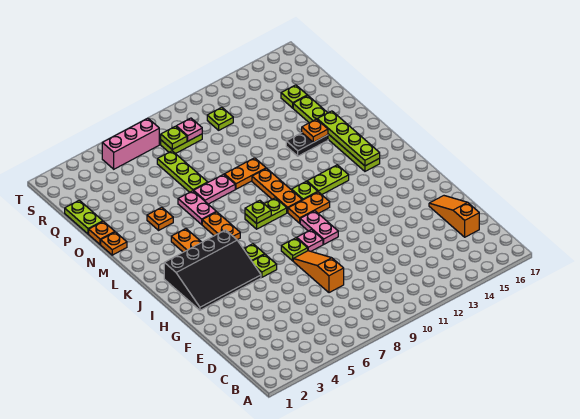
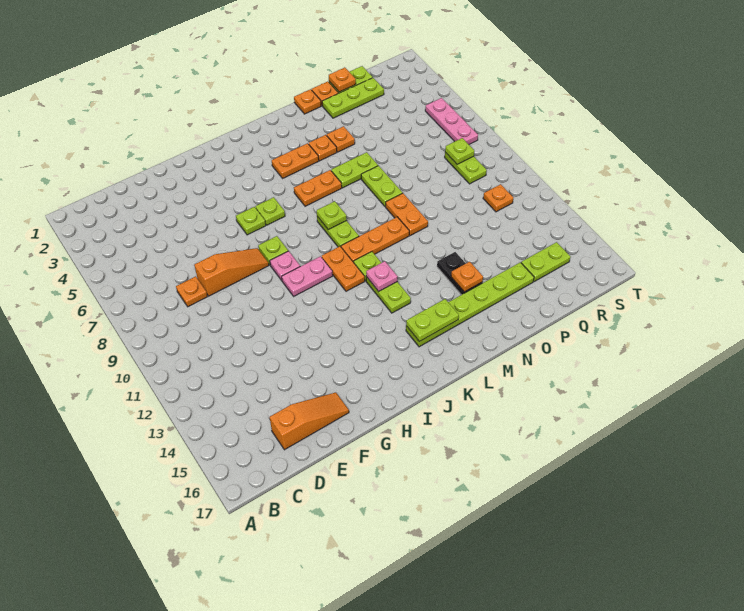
none -> orange plate D8 level 1
black slope H2:J5 level 1 top J -> none
lime plate K15:N15 level 2 -> lime plate K15:L15 level 2
none -> orange plate M4 level 1
pink plate M6:N6 level 1 -> lime plate M6:N6 level 1
pink plate N7:N8 level 1 -> lime plate N7:N8 level 1
lime plate O7:Q7 level 1 -> lime plate O2:Q2 level 1
none -> orange plate P1 level 2
lime plate Q15 level 1 -> lime plate Q15:R15 level 1
pink plate R9 level 2 -> pink plate K12 level 2
lime plate R11 level 1 -> orange plate R11 level 1
pink brick S5:S7 level 1 -> pink plate S5:S7 level 1

